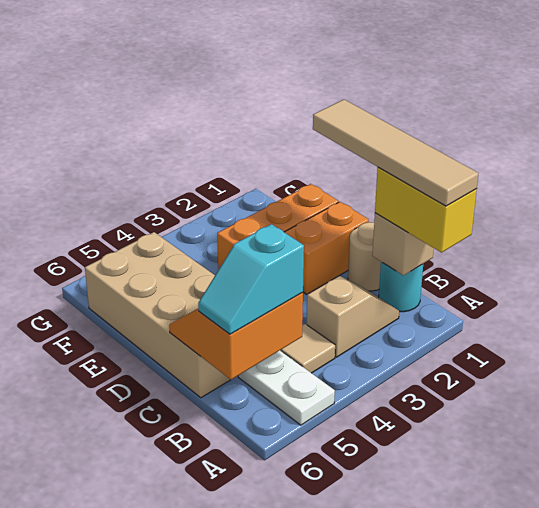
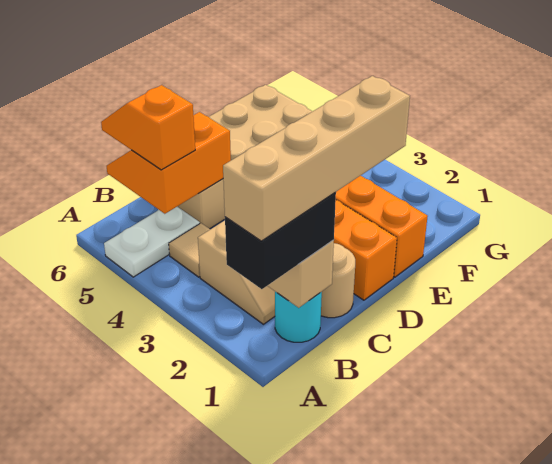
yellow brick A1:B1 level 3 -> black brick A1:B1 level 3
tan tile A1:D1 level 4 -> tan brick A1:D1 level 4
orange slope B5:C6 level 2 top B -> orange slope B5:C6 level 2 top 5
cyan slope B5:B6 level 3 top 5 -> orange slope B5:B6 level 3 top 5

